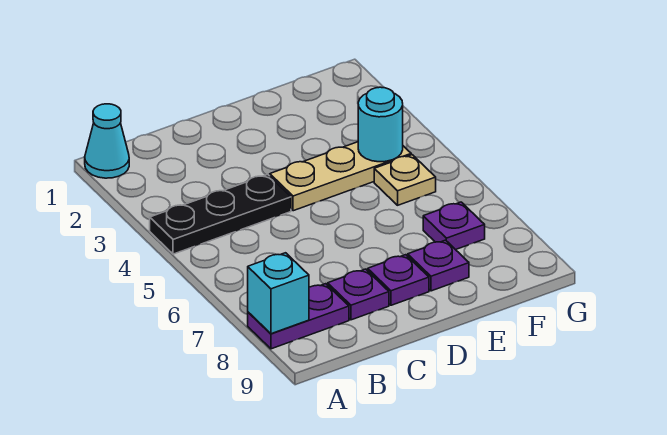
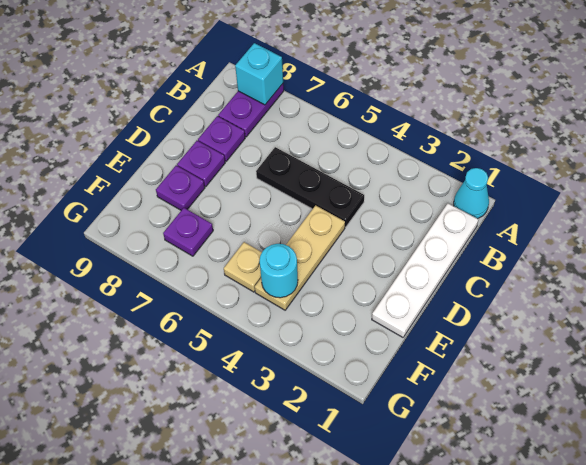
black plate A4:C4 level 1 -> black plate C4:C6 level 1
none -> white plate B1:E1 level 1

